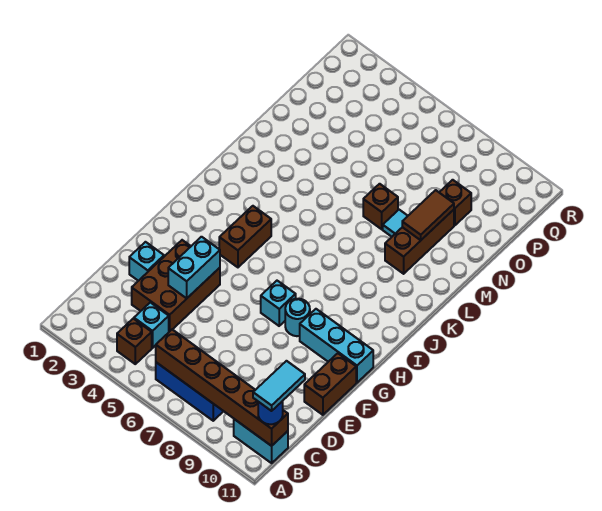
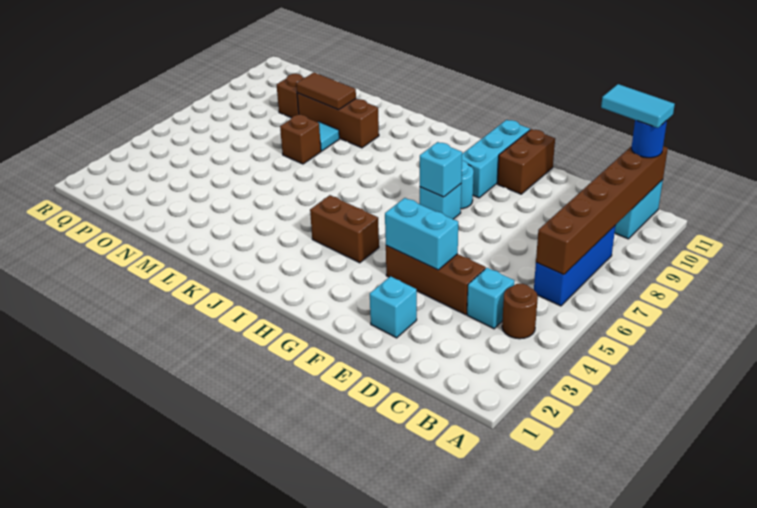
brown brick B4 level 1 -> brown round brick B4 level 1
brown brick D3:F4 level 1 -> brown brick D4:F4 level 1
brown brick E11:F11 level 1 -> brown brick F10:F11 level 1
none -> cyan brick G7 level 2

